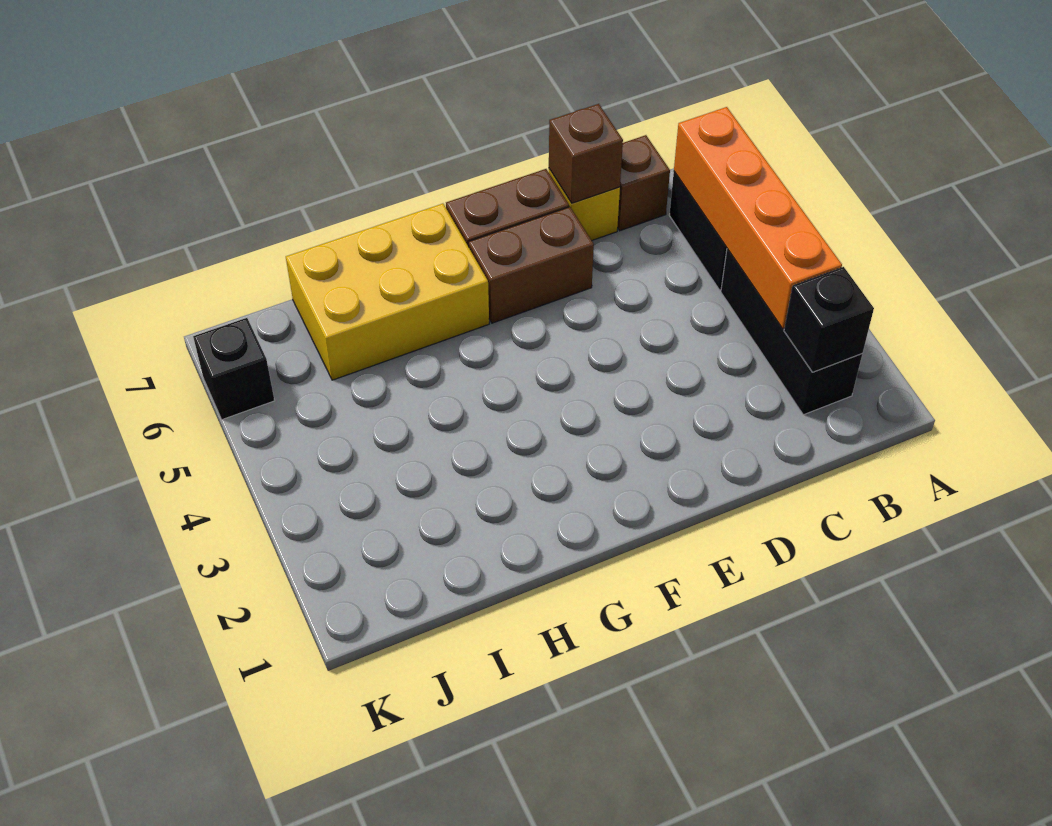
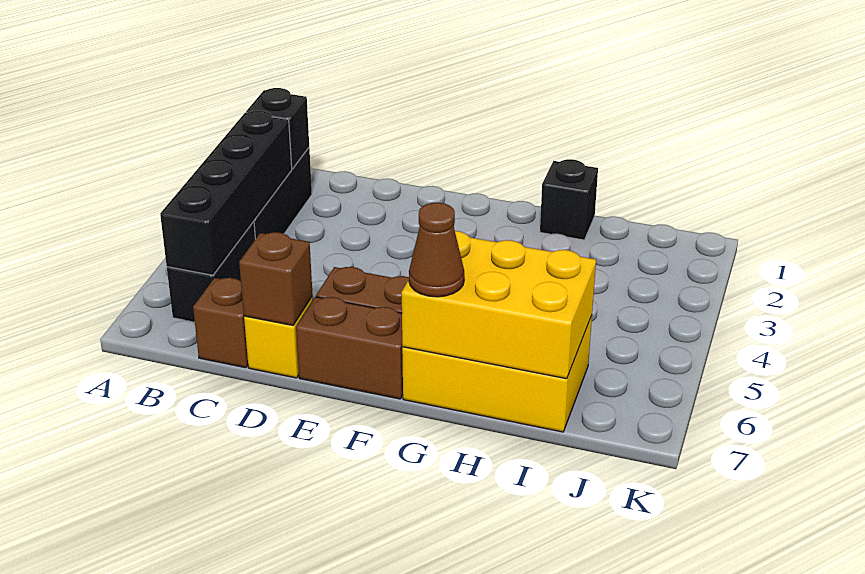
orange brick B3:B6 level 2 -> black brick B3:B6 level 2
none -> yellow brick G6:I7 level 2
none -> brown cone G7 level 3
black brick K6 level 1 -> black brick H1 level 1

